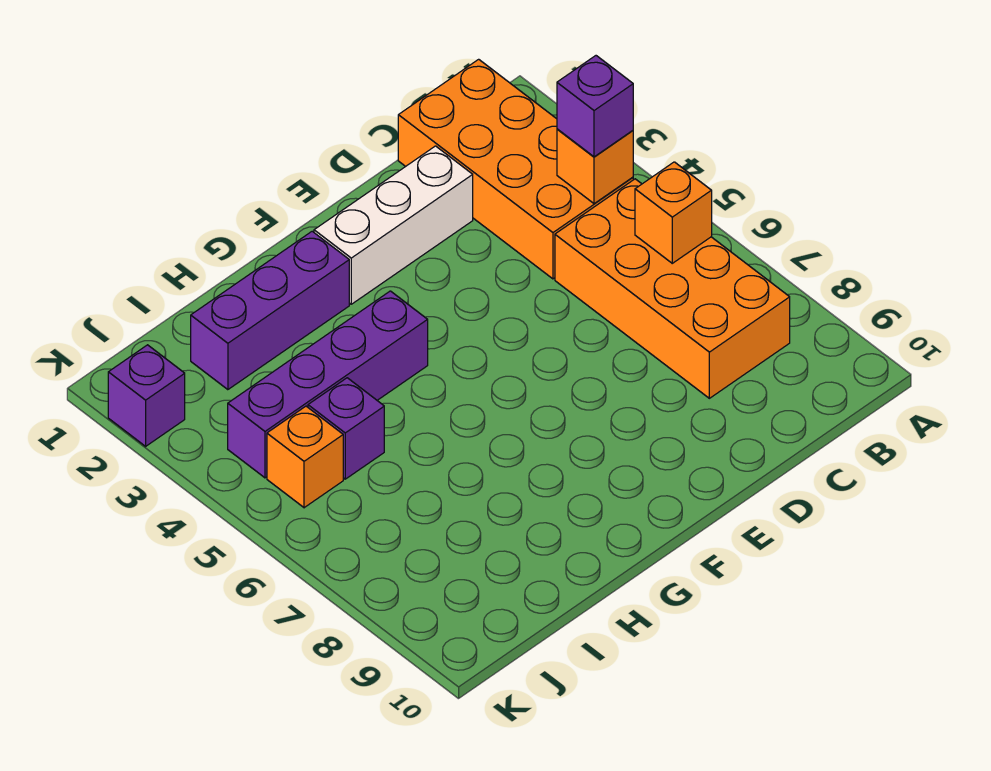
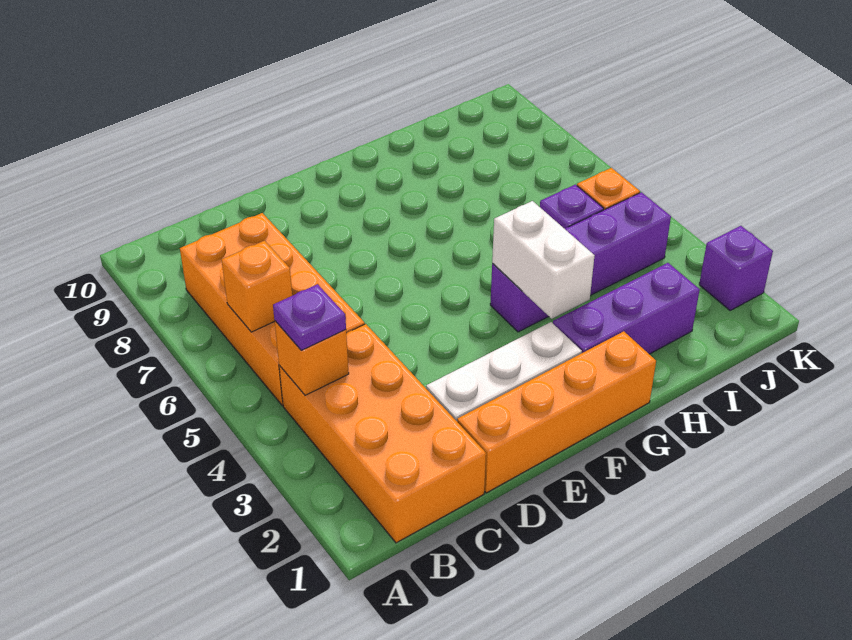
purple brick B4 level 3 -> purple plate B4 level 3
none -> orange brick D1:G1 level 1
none -> white brick G3:G4 level 2

